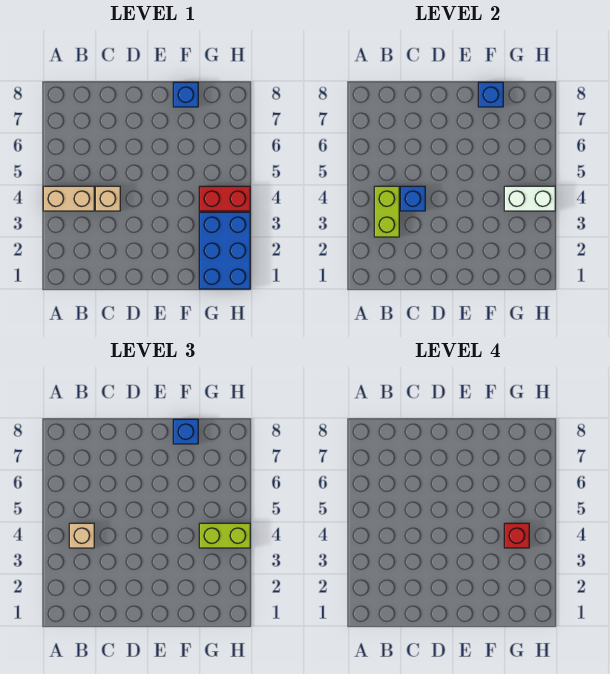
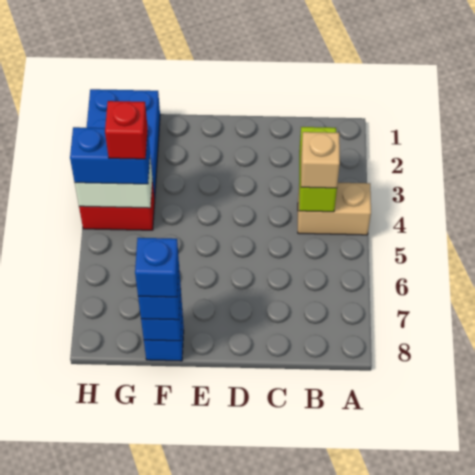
tan brick C4 level 1 -> none
blue brick C4 level 2 -> blue brick F8 level 4
lime brick G4:H4 level 3 -> blue brick G4:H4 level 3

